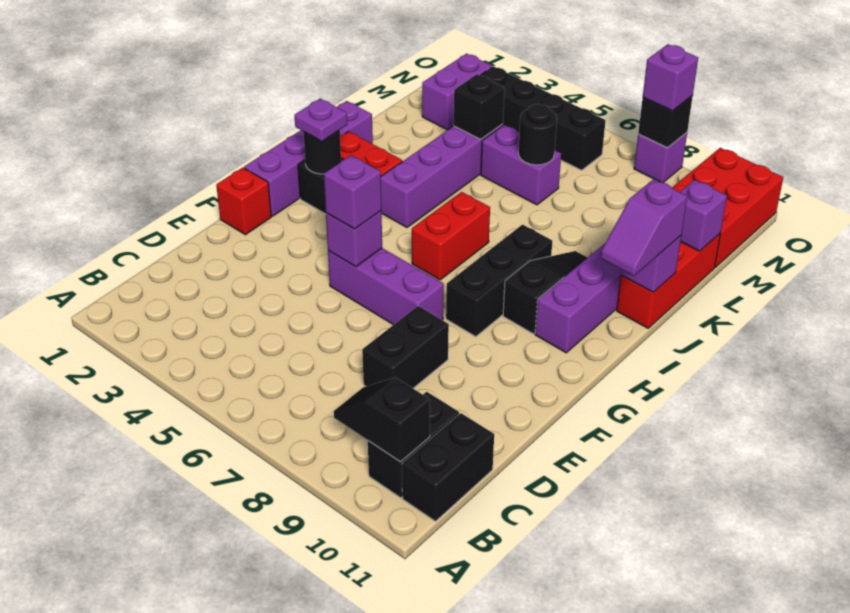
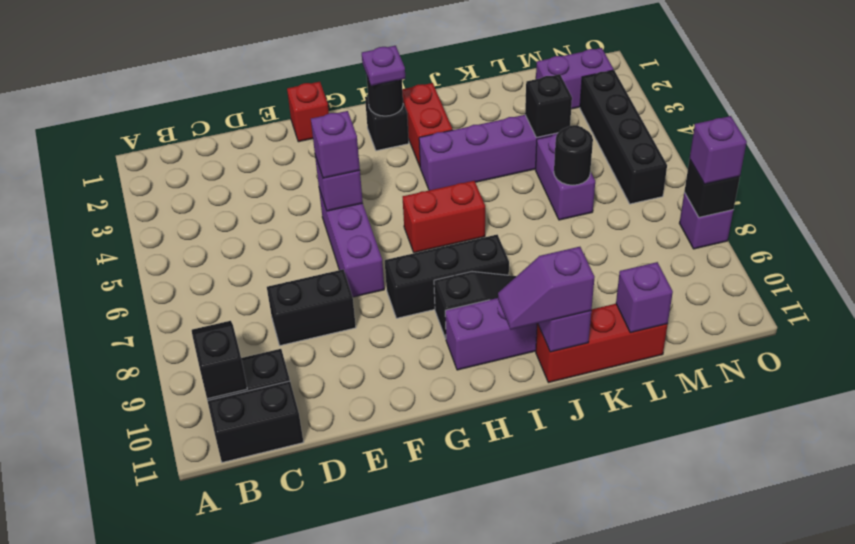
purple brick G1:J1 level 1 -> none
red brick M10:O11 level 1 -> none

